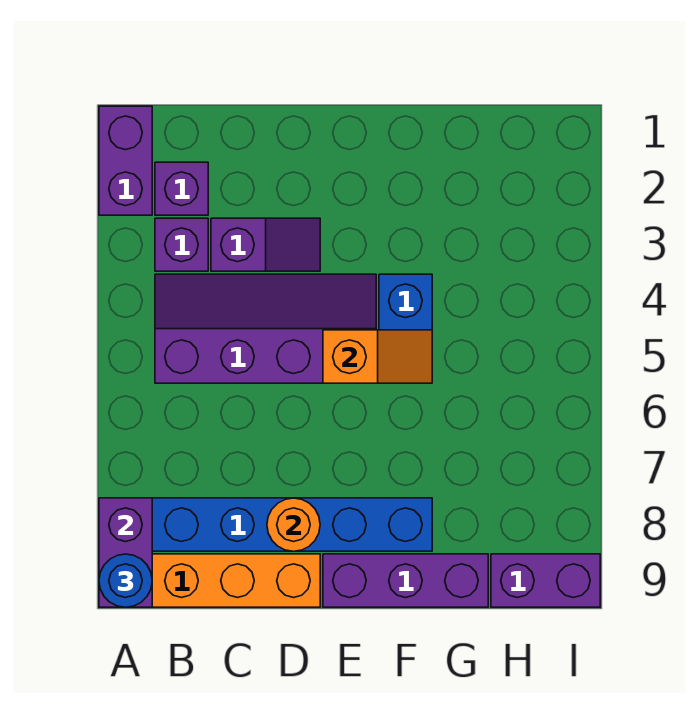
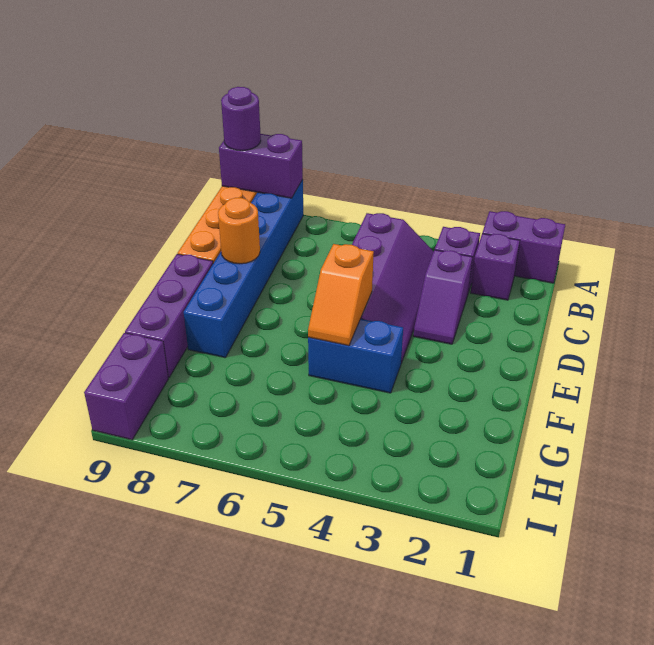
blue round brick A9 level 3 -> purple round brick A9 level 3

